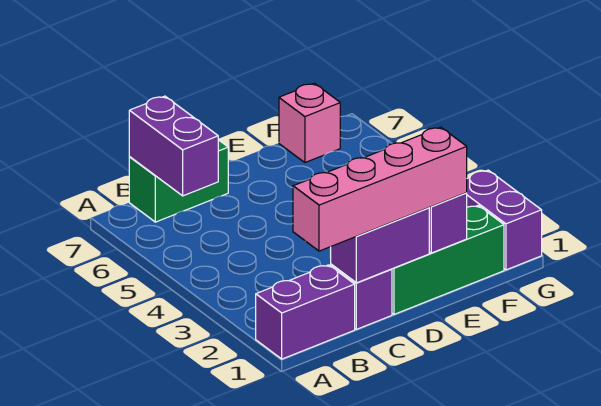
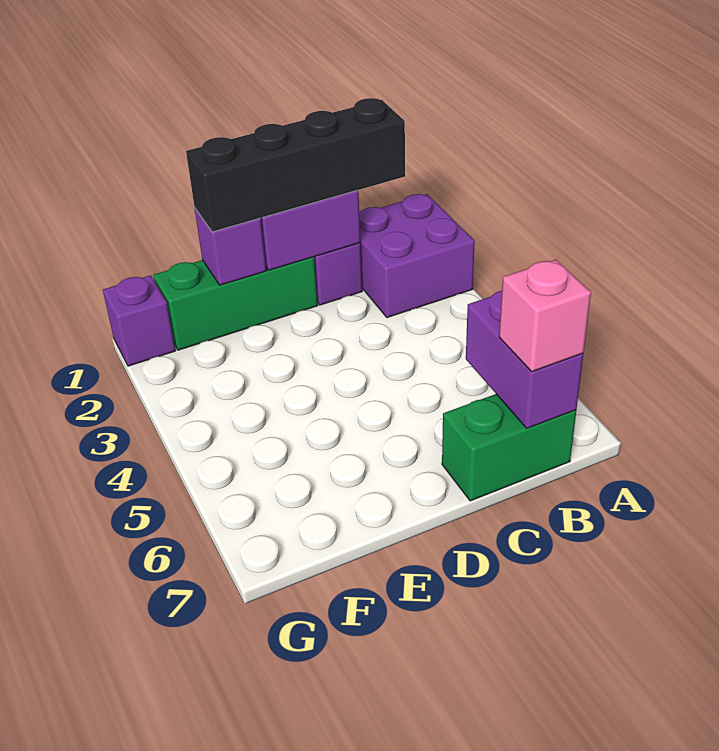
purple brick A1:B1 level 1 -> purple brick A1:B2 level 1
pink brick B1:E1 level 3 -> black brick B1:E1 level 3
pink brick F7 level 1 -> pink brick B7 level 3
purple brick G1:G2 level 1 -> purple brick G1 level 1

